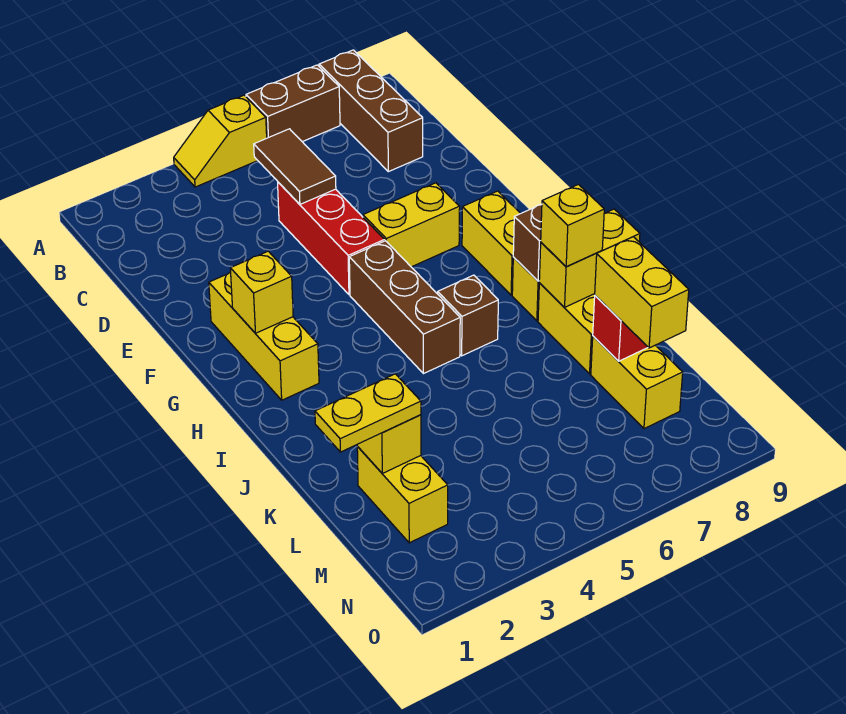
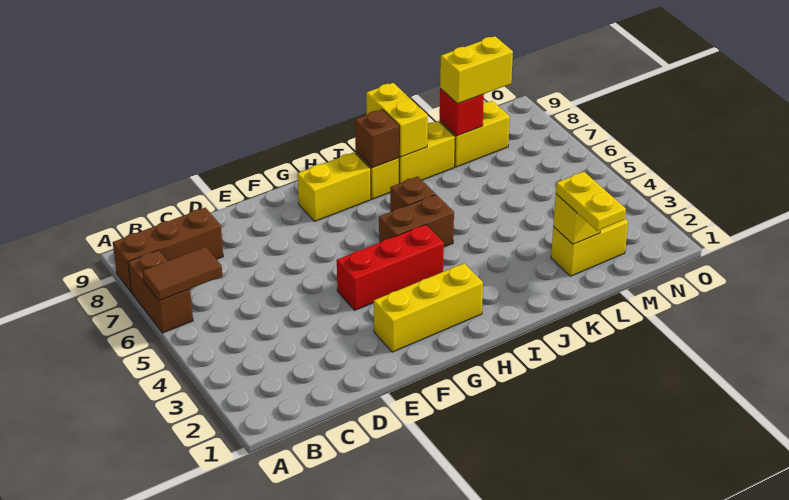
yellow slope A4:A5 level 1 top 5 -> none
brown tile C5:D5 level 2 -> brown tile A6:B6 level 2
red brick D5:F5 level 1 -> red brick F4:H4 level 1
yellow brick F6:F7 level 1 -> none
yellow brick G2 level 2 -> none
brown brick G5:I5 level 1 -> brown brick H5:I5 level 1
yellow brick J8 level 3 -> none

